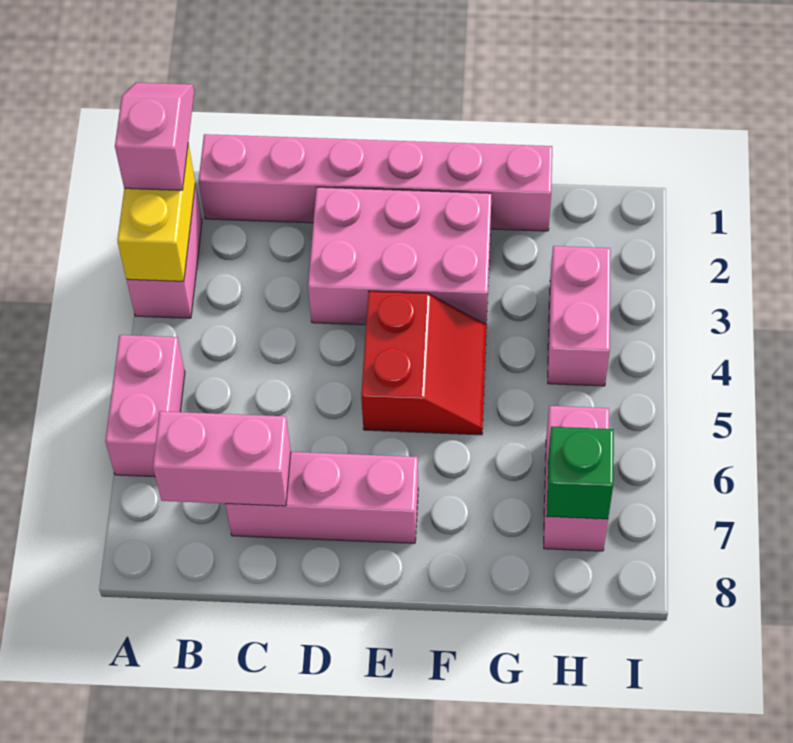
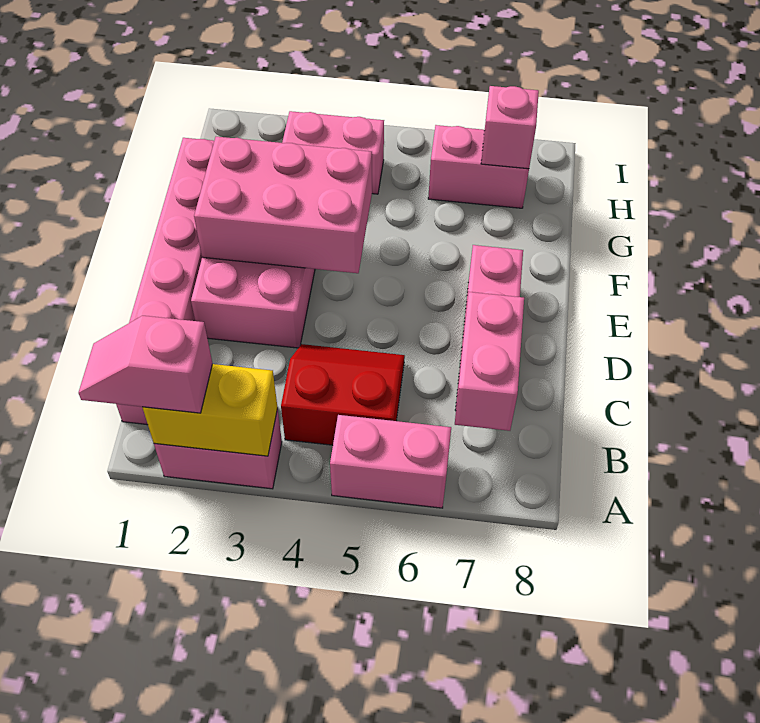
none -> pink brick E2:F4 level 2
red slope E4:F5 level 1 top E -> red slope B4:C5 level 1 top B
green brick H7 level 2 -> pink brick H7 level 2

